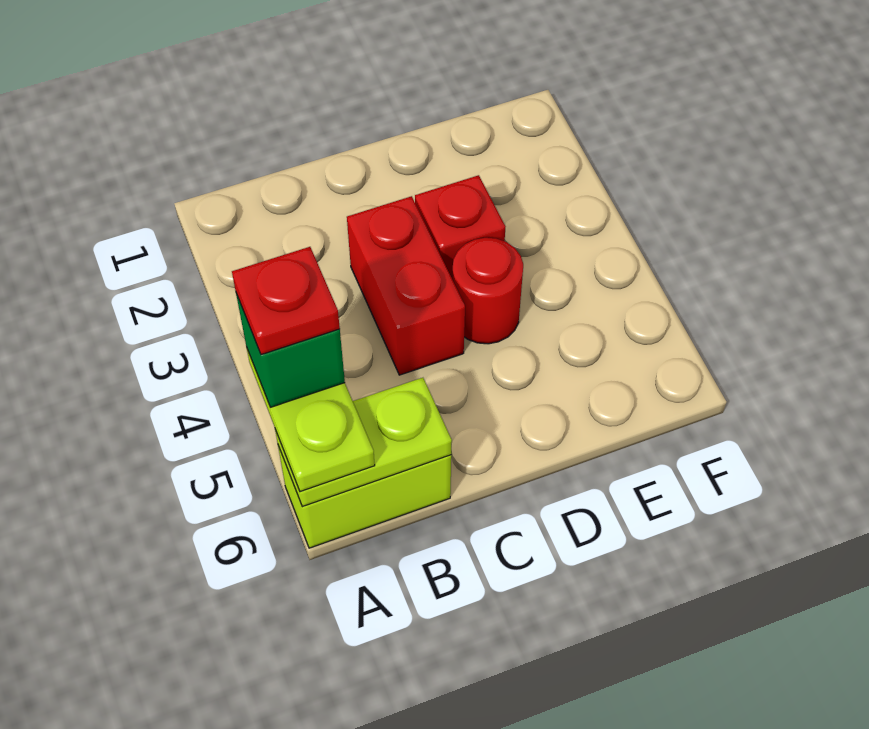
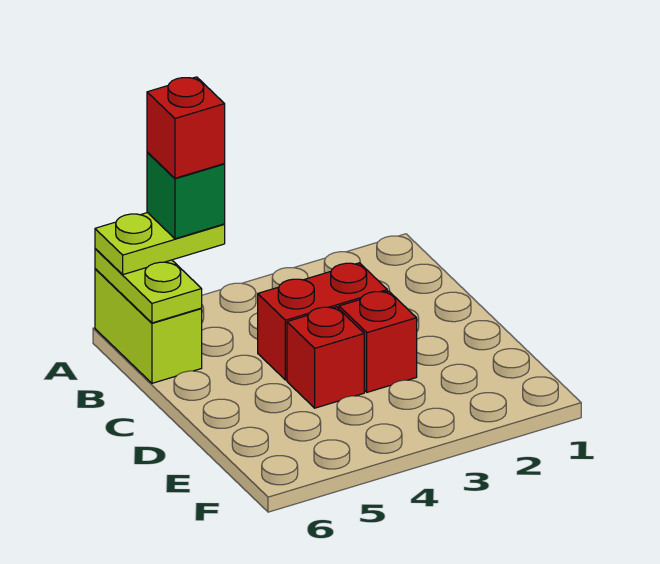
red plate A5 level 5 -> red brick A5 level 5
red round brick D4 level 1 -> red brick D4 level 1

